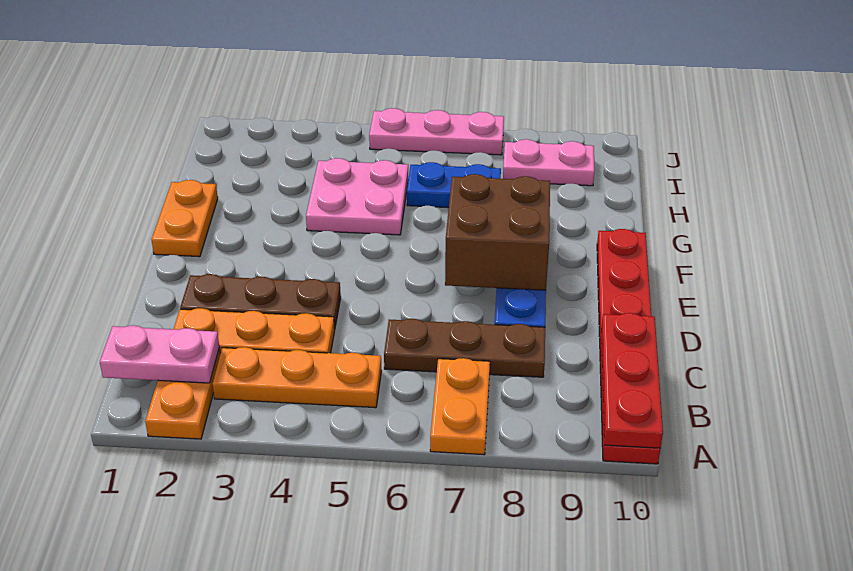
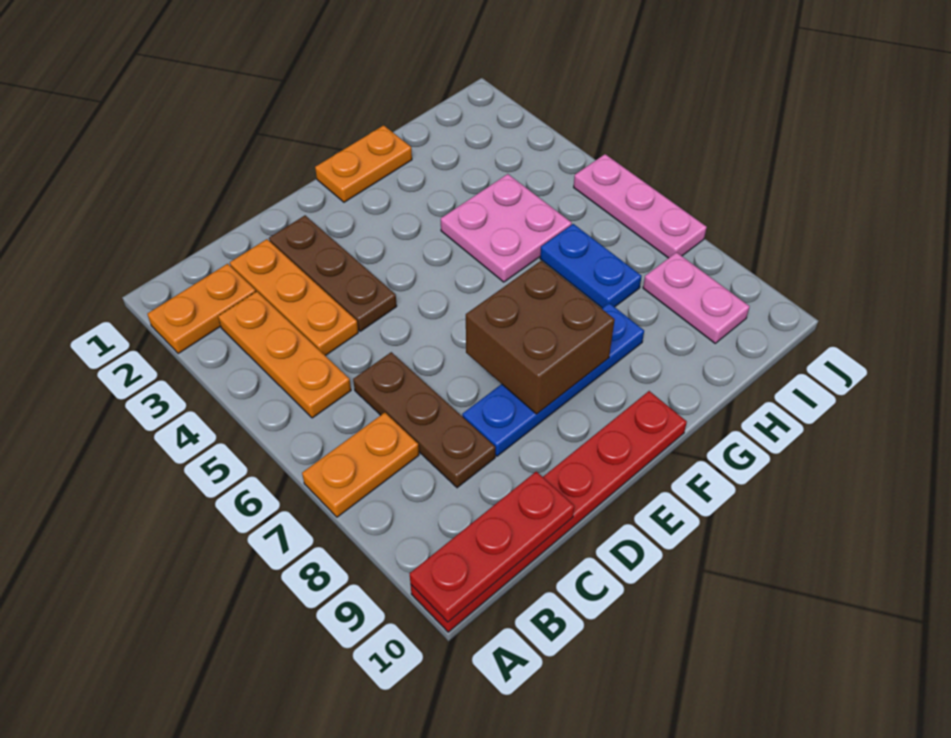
pink plate B1:B2 level 2 -> none

